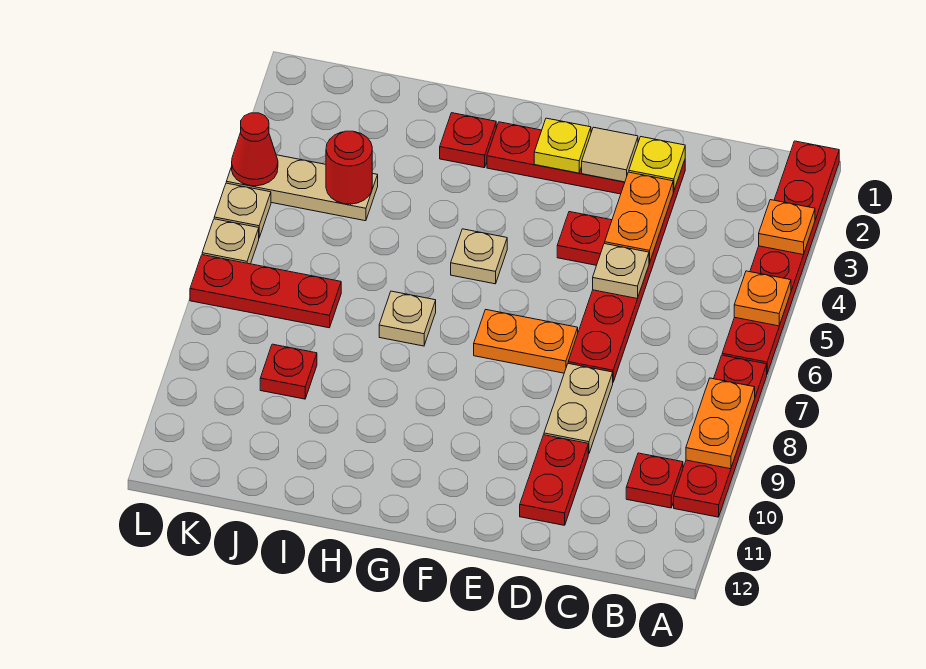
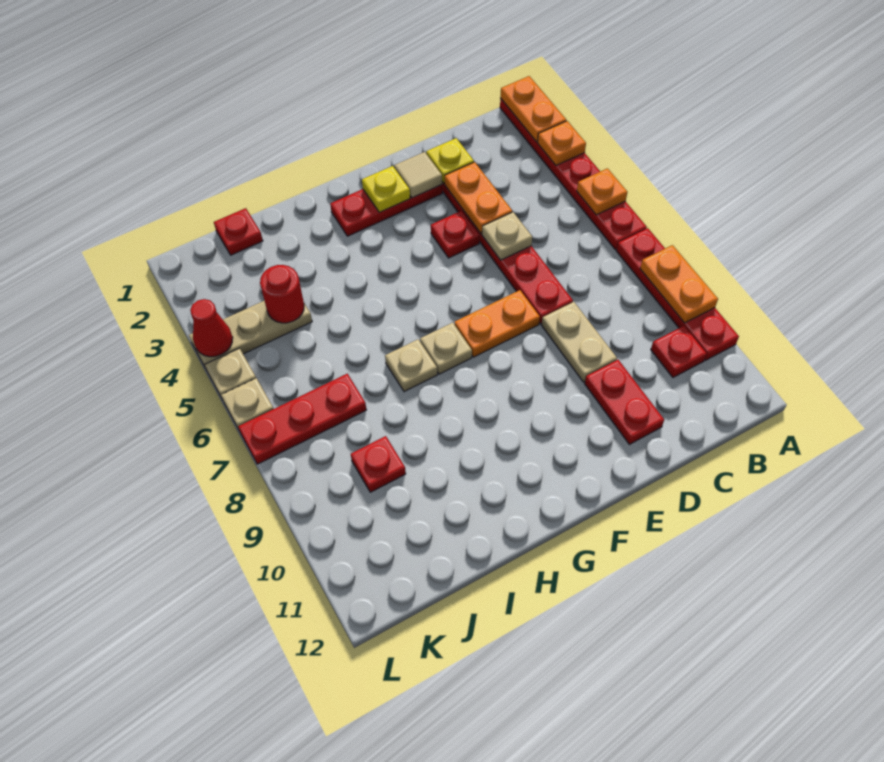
none -> orange plate A1:A2 level 2
tan plate G5 level 1 -> tan plate G7 level 1
red plate H2 level 1 -> red plate J1 level 1

